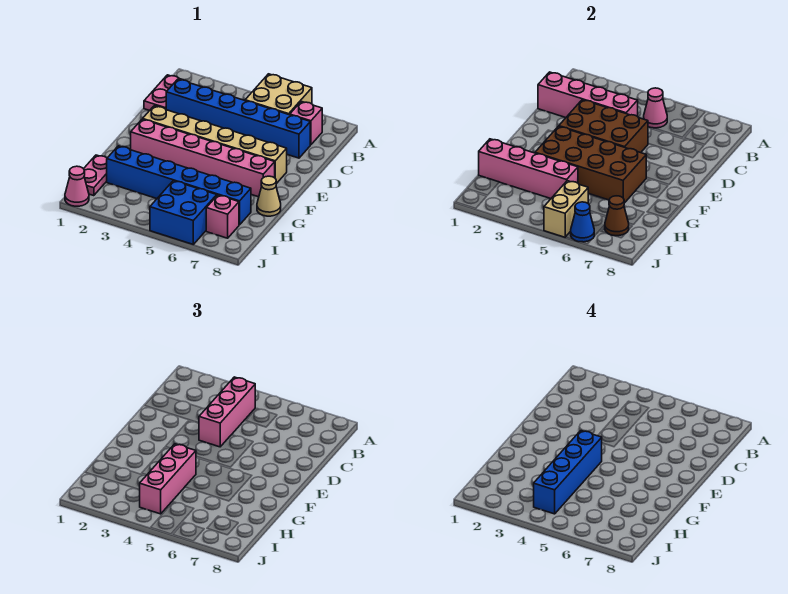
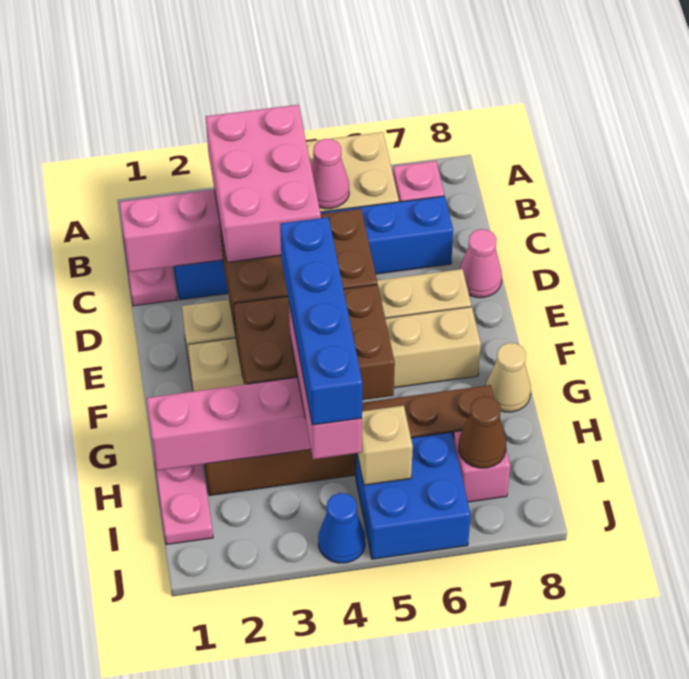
pink brick B4:D4 level 3 -> pink brick B3:D4 level 3
pink brick F2:F7 level 1 -> tan brick F2:F7 level 1
brown brick F3:G6 level 2 -> brown brick F3:G5 level 2
blue brick H2:H7 level 1 -> brown brick H2:H7 level 1
tan brick I5:J5 level 2 -> tan brick I5 level 2
pink cone J1 level 1 -> pink cone D8 level 1
blue cone J6 level 2 -> blue cone J4 level 1

